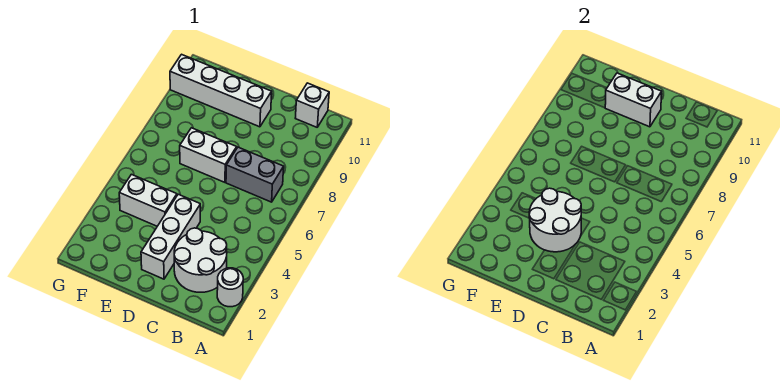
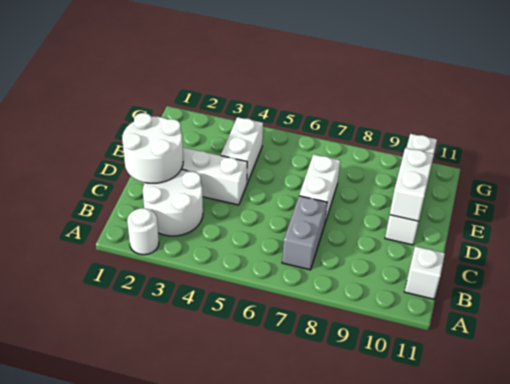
white round brick D3:E4 level 2 -> white round brick C1:D2 level 2

